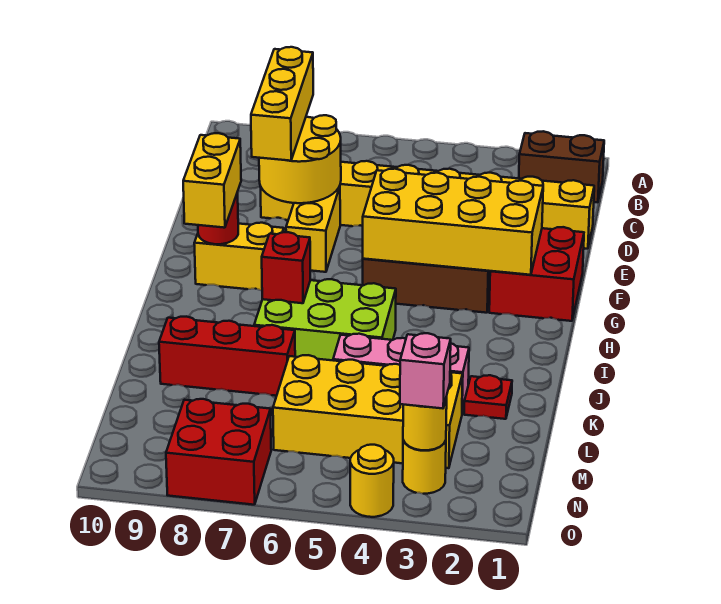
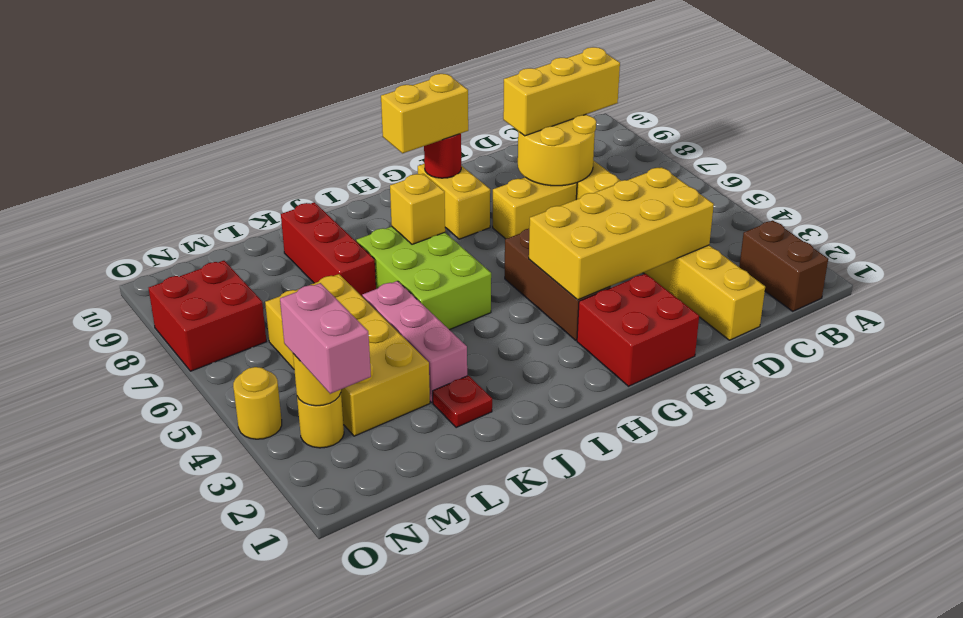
yellow brick F2:G5 level 2 -> yellow brick D3:G4 level 2
red brick I7 level 2 -> yellow brick I7 level 2
pink brick N3 level 3 -> pink brick N2:N3 level 3

